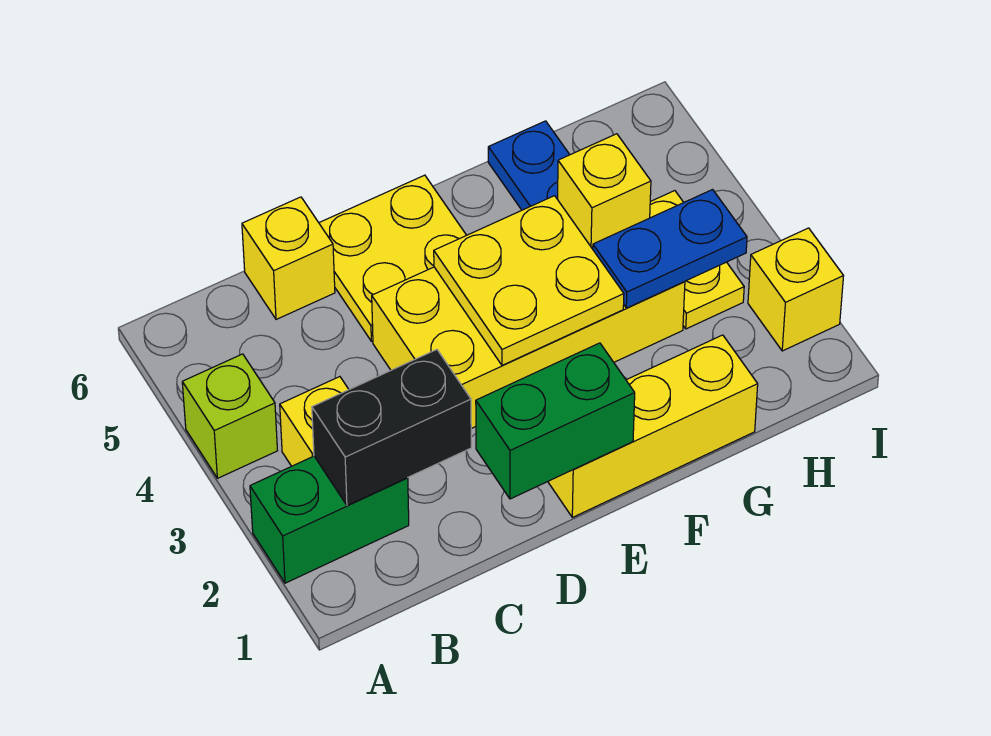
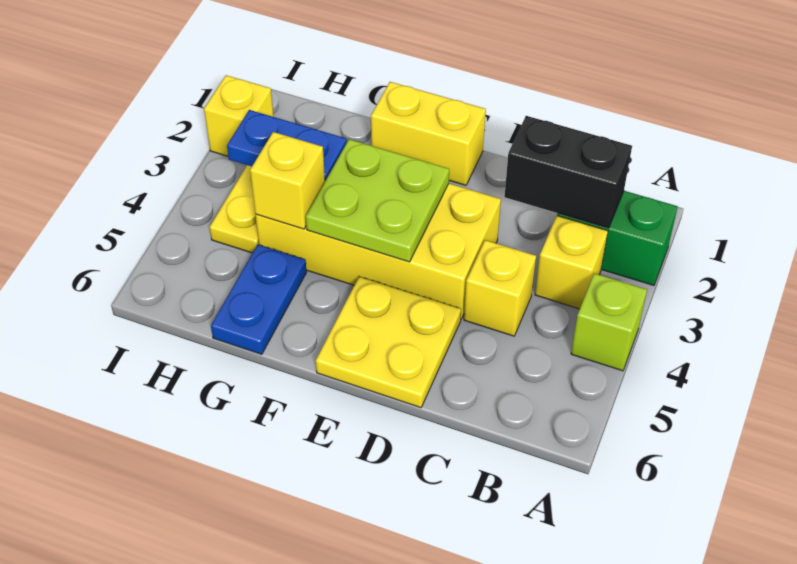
yellow brick C6 level 1 -> yellow brick C4 level 1
green brick D1:E1 level 2 -> none
yellow brick E1:G1 level 1 -> yellow brick E1:F1 level 1
yellow plate E3:F4 level 2 -> lime plate E3:F4 level 2

